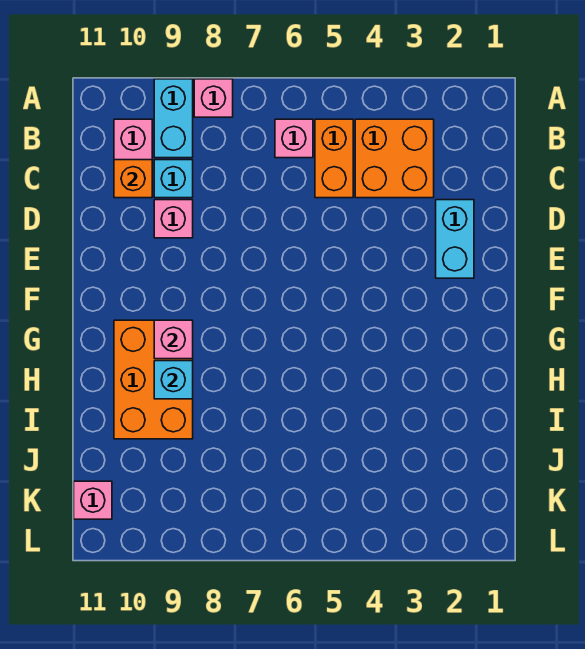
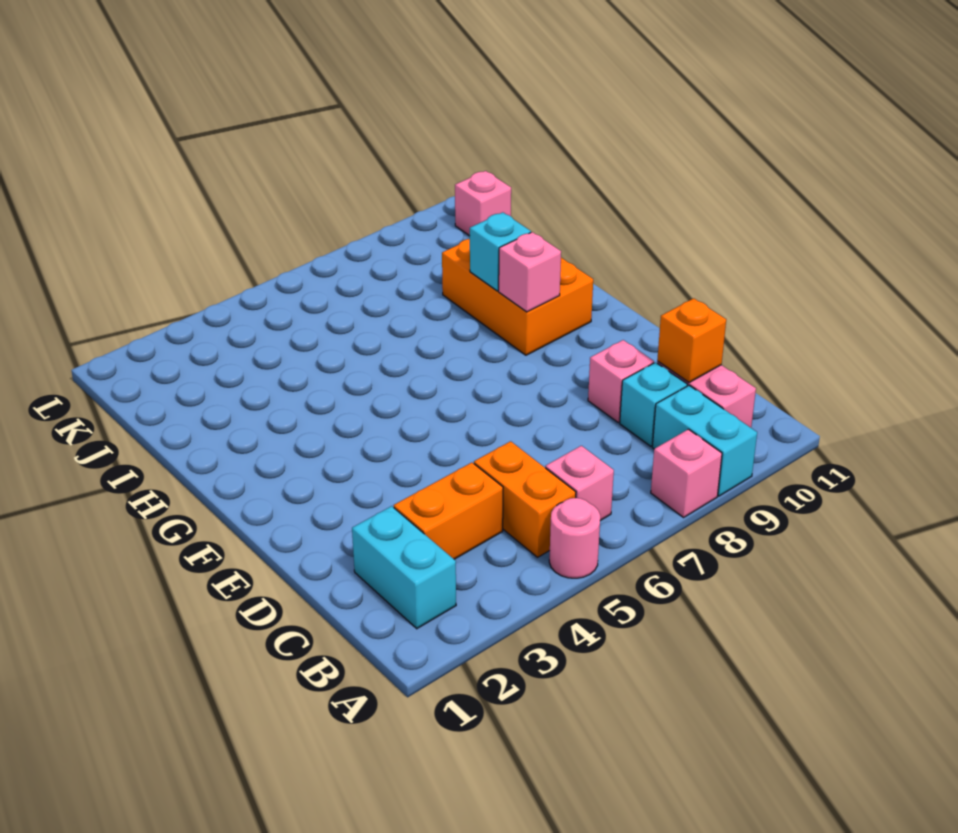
none -> pink round brick A5 level 1
orange brick B3:C4 level 1 -> orange brick C3:C4 level 1
cyan brick D2:E2 level 1 -> cyan brick B2:C2 level 1

